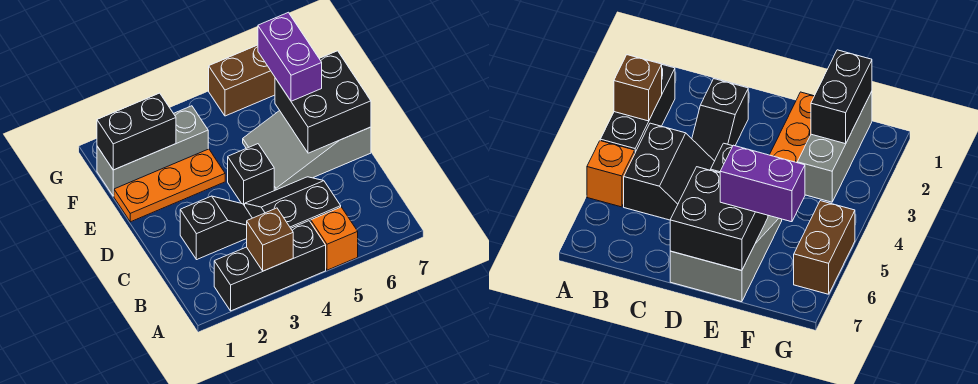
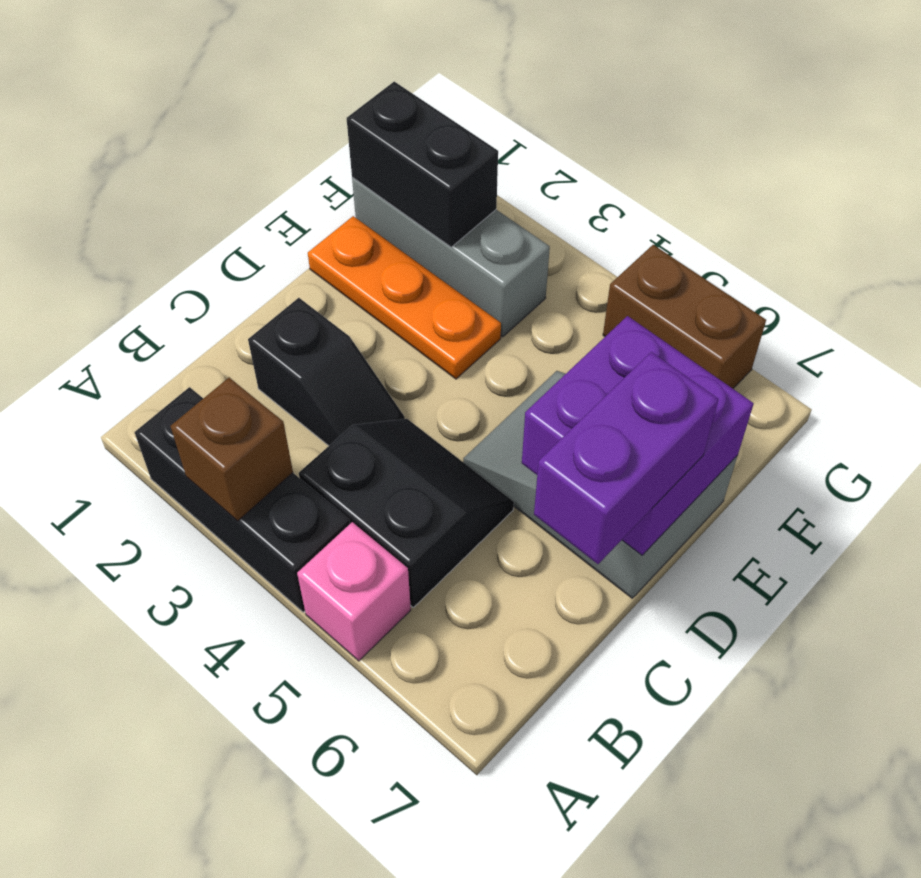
orange brick A5 level 1 -> pink brick A5 level 1
black brick D4 level 1 -> none
black brick D6:E7 level 2 -> purple brick D6:E7 level 2
purple brick E6:F6 level 3 -> purple brick C7:D7 level 3

